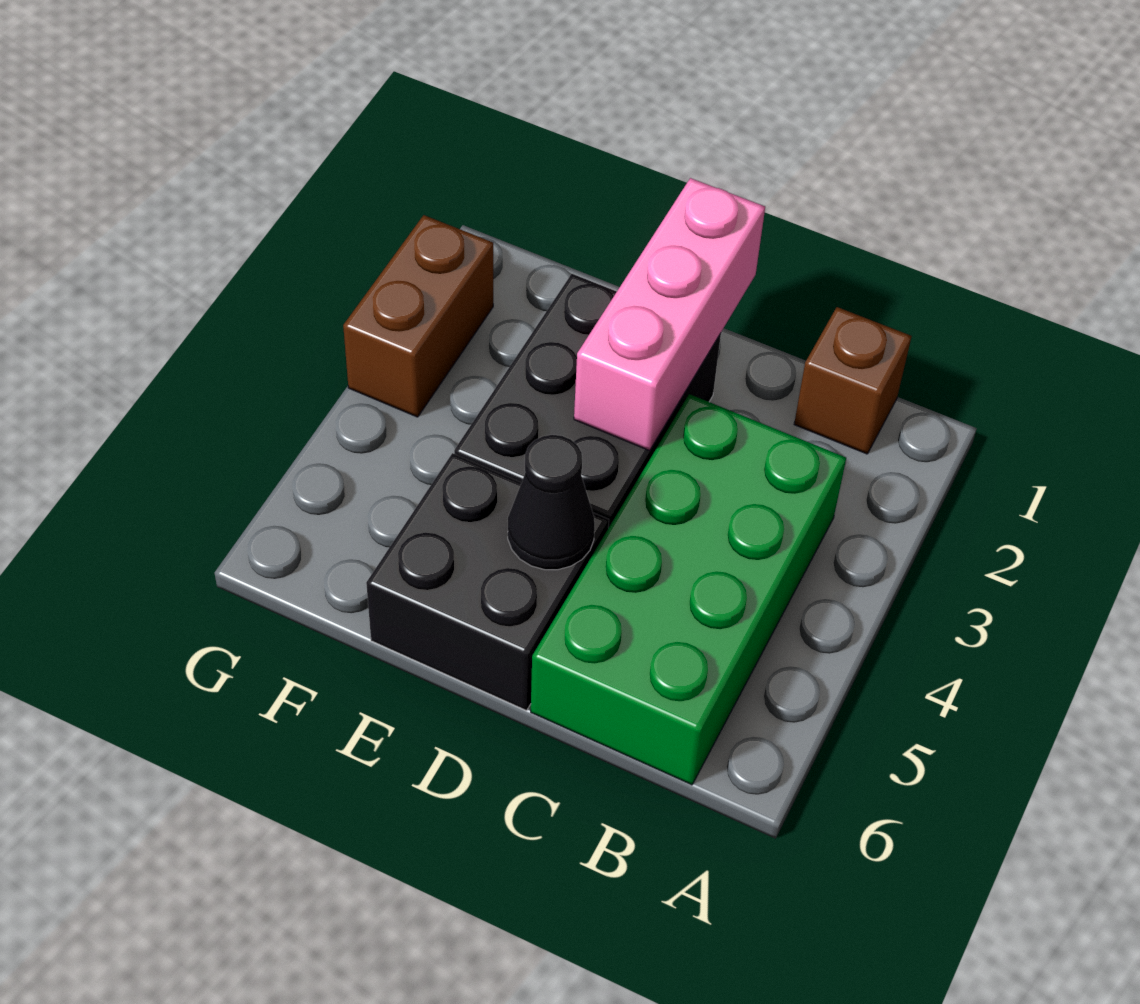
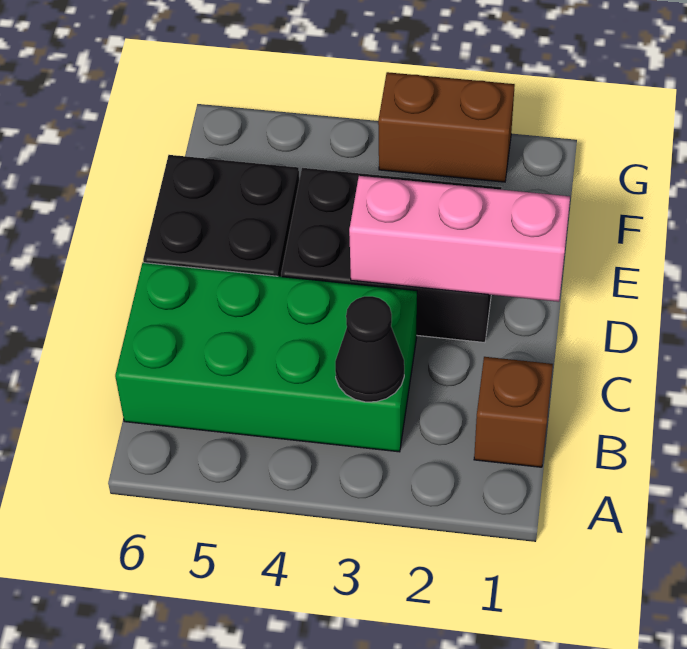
black cone D5 level 2 -> black cone B3 level 2

